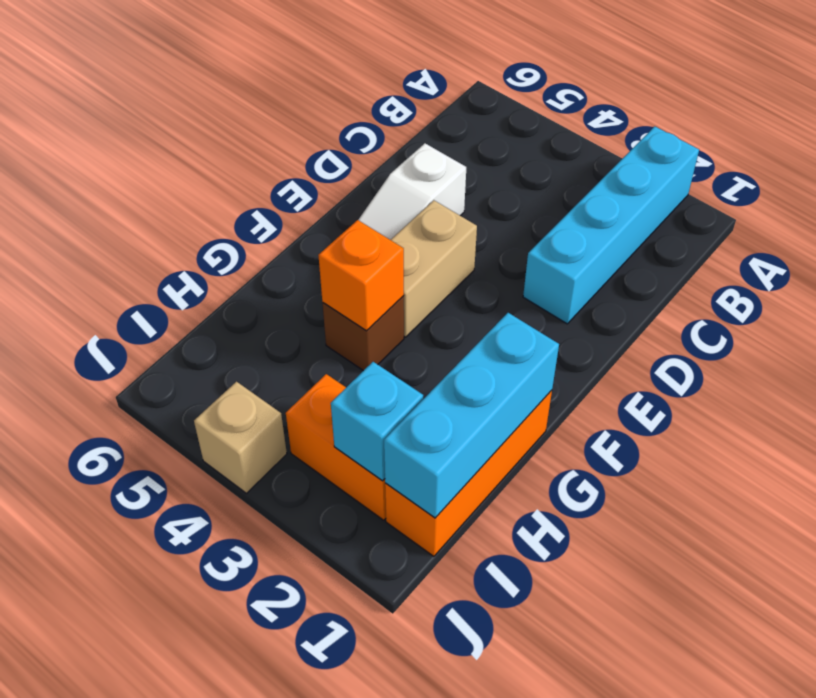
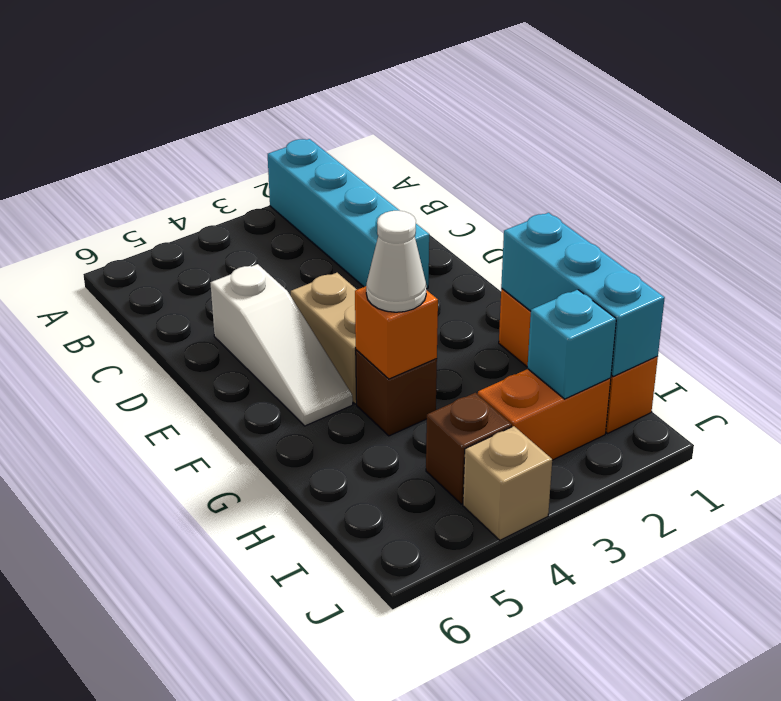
none -> white cone G4 level 3
none -> brown brick I4 level 1

